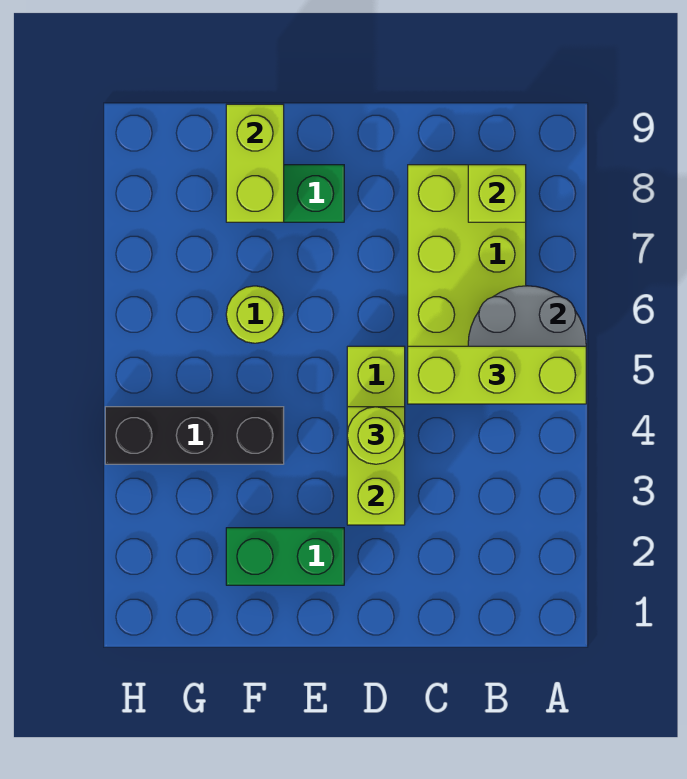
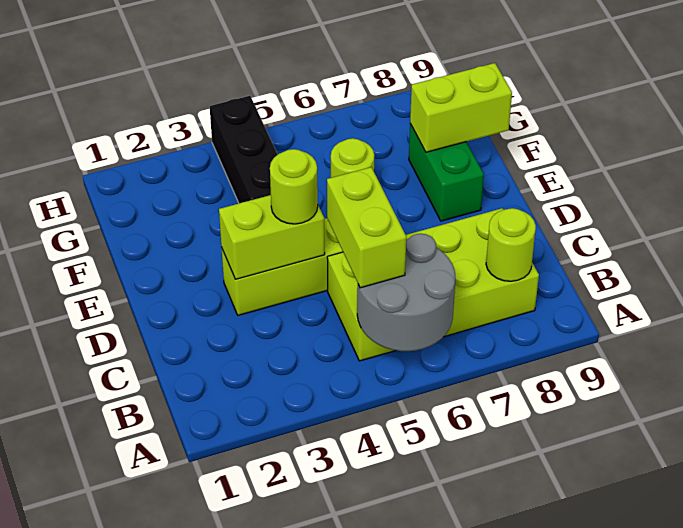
lime brick A5:C5 level 3 -> lime brick B5:C5 level 3
lime brick B8 level 2 -> lime round brick B8 level 2
green brick E2:F2 level 1 -> none

